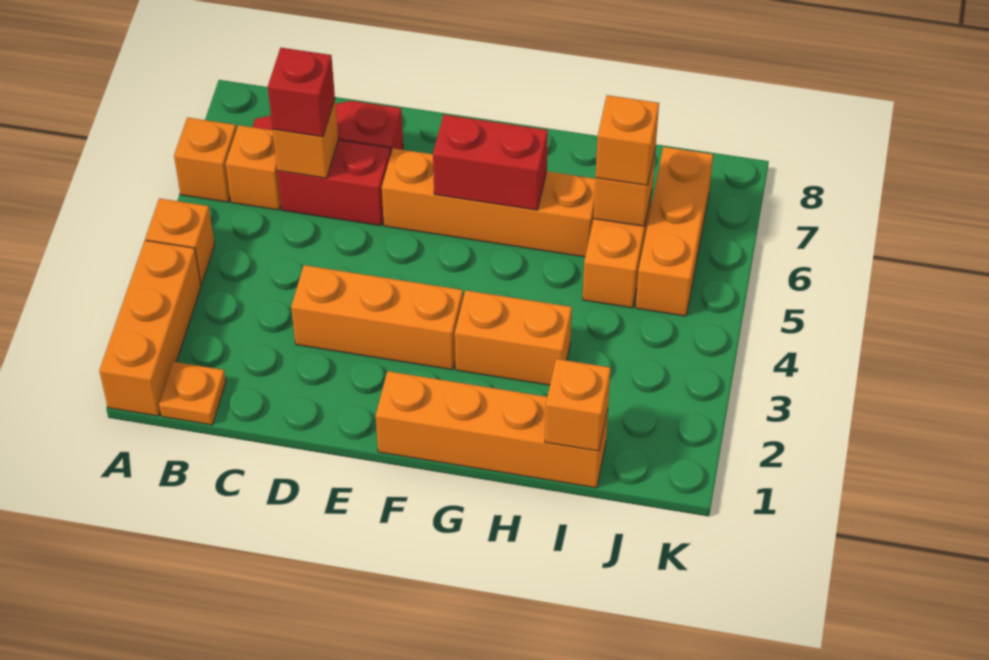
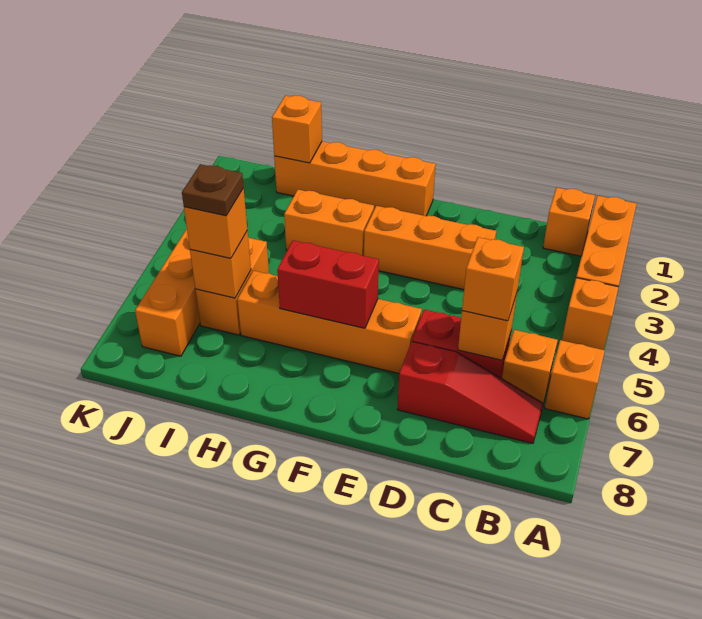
orange plate B1 level 1 -> orange brick B1 level 1
red brick C6 level 3 -> orange brick C6 level 3
none -> brown plate I6 level 4

